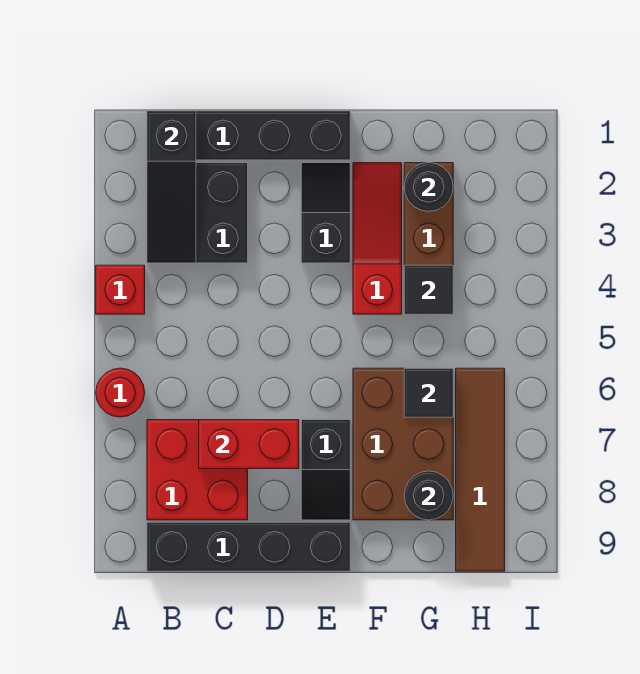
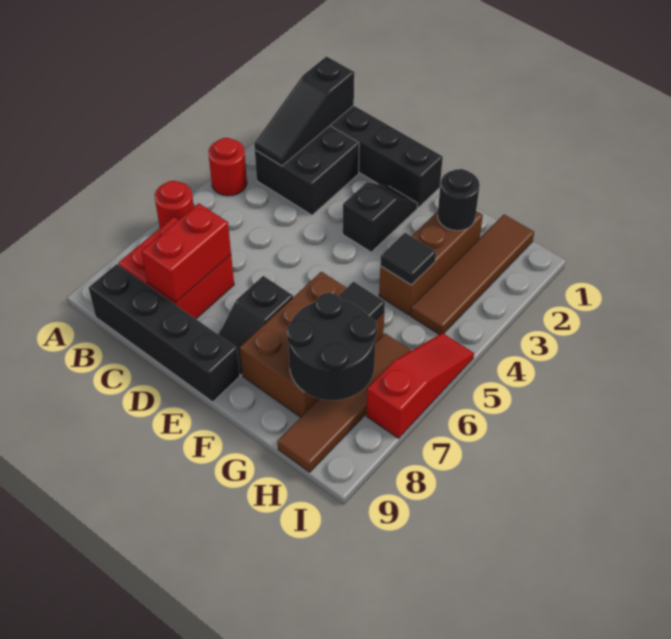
red brick A4 level 1 -> red round brick A4 level 1
red brick C7:D7 level 2 -> red brick C7:C8 level 2
red slope F2:F4 level 1 top 4 -> red slope I5:I7 level 1 top 7
black round brick G8 level 2 -> black round brick G7:H8 level 2
none -> brown tile H1:H4 level 1

